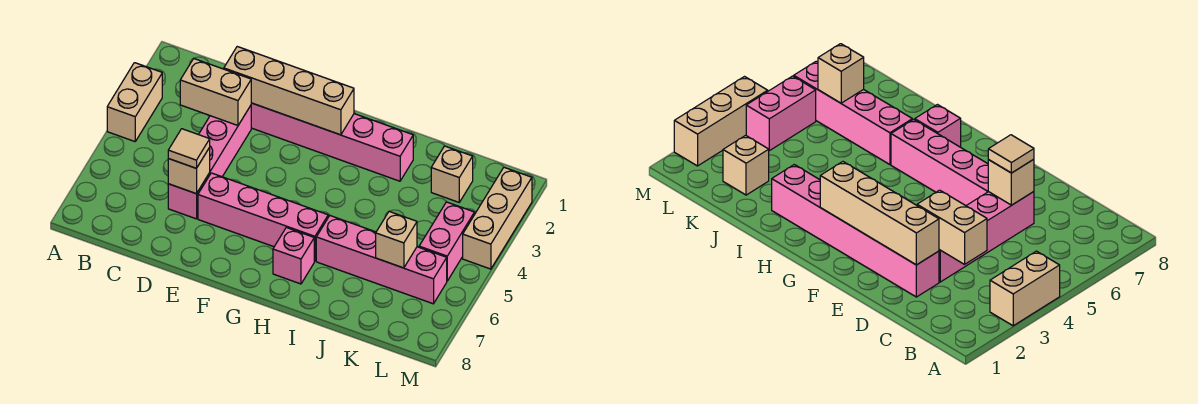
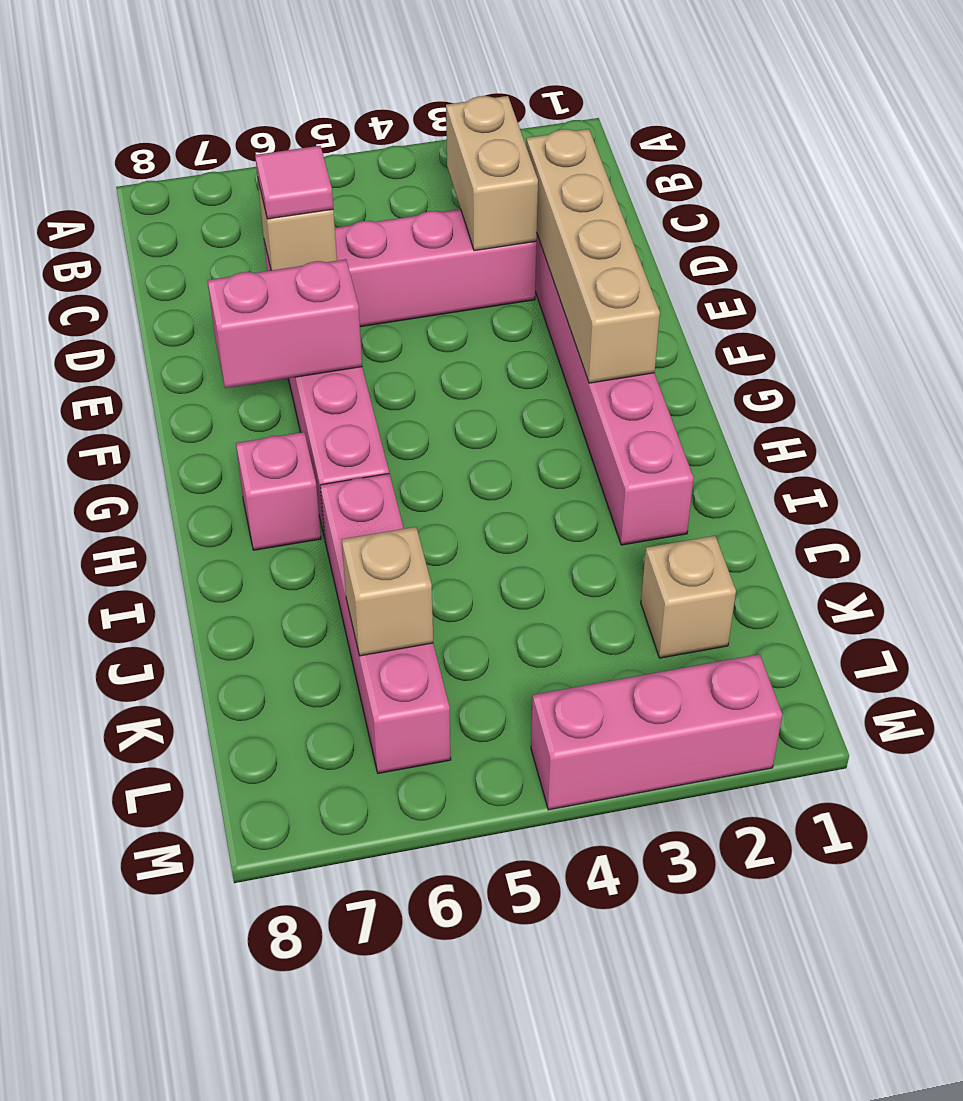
tan brick A3:A4 level 1 -> none
tan tile D6 level 3 -> pink tile D6 level 3
pink brick L4:L5 level 1 -> pink brick F6:F7 level 2
tan brick M2:M4 level 1 -> pink brick M2:M4 level 1

